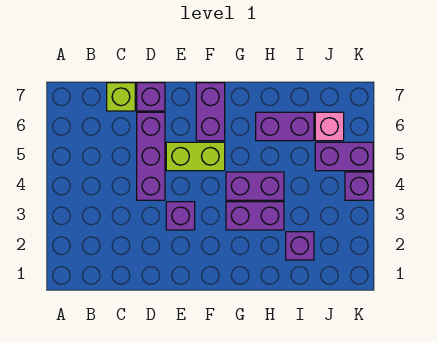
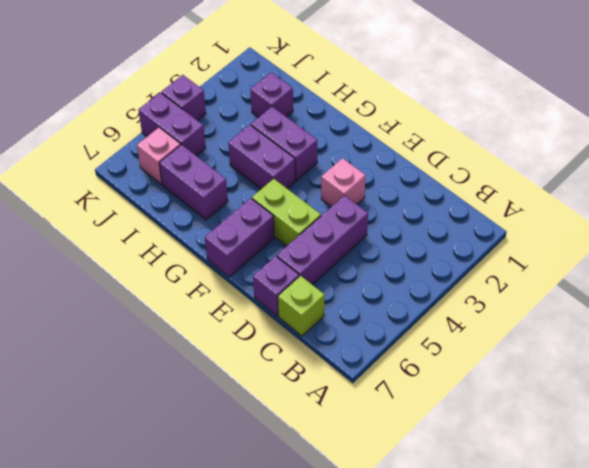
purple brick E3 level 1 -> pink brick E3 level 1

